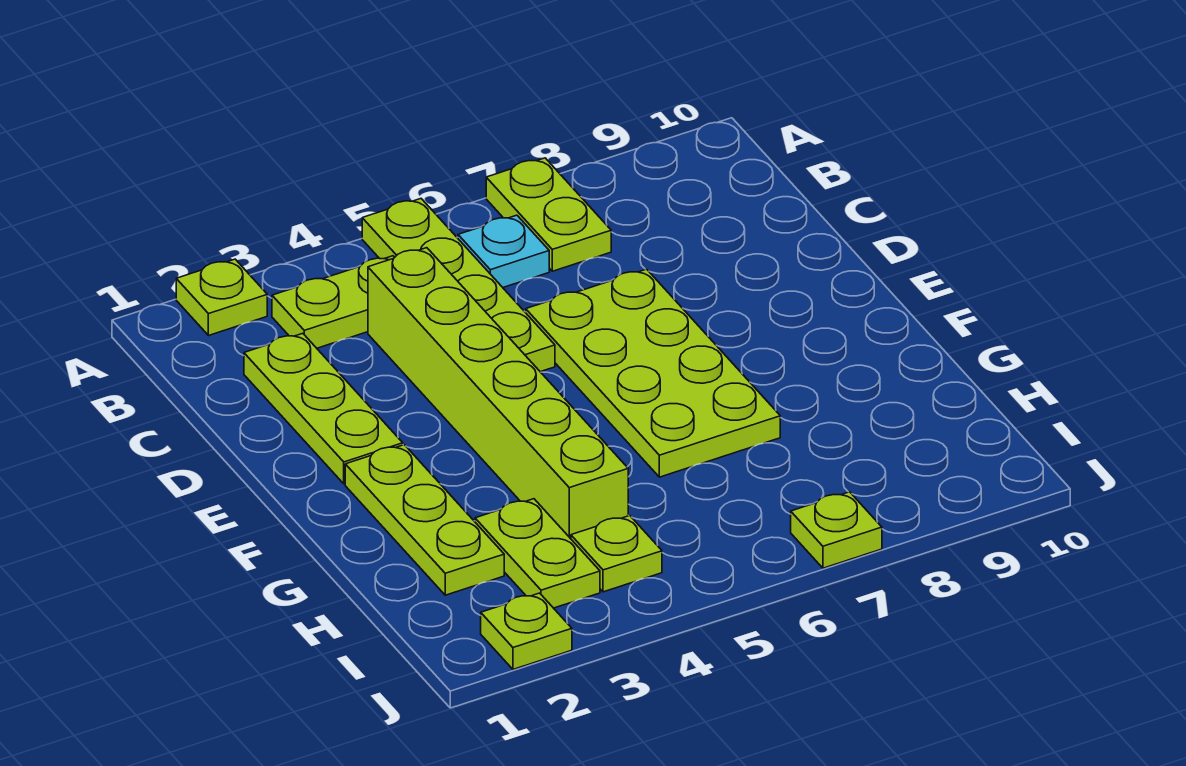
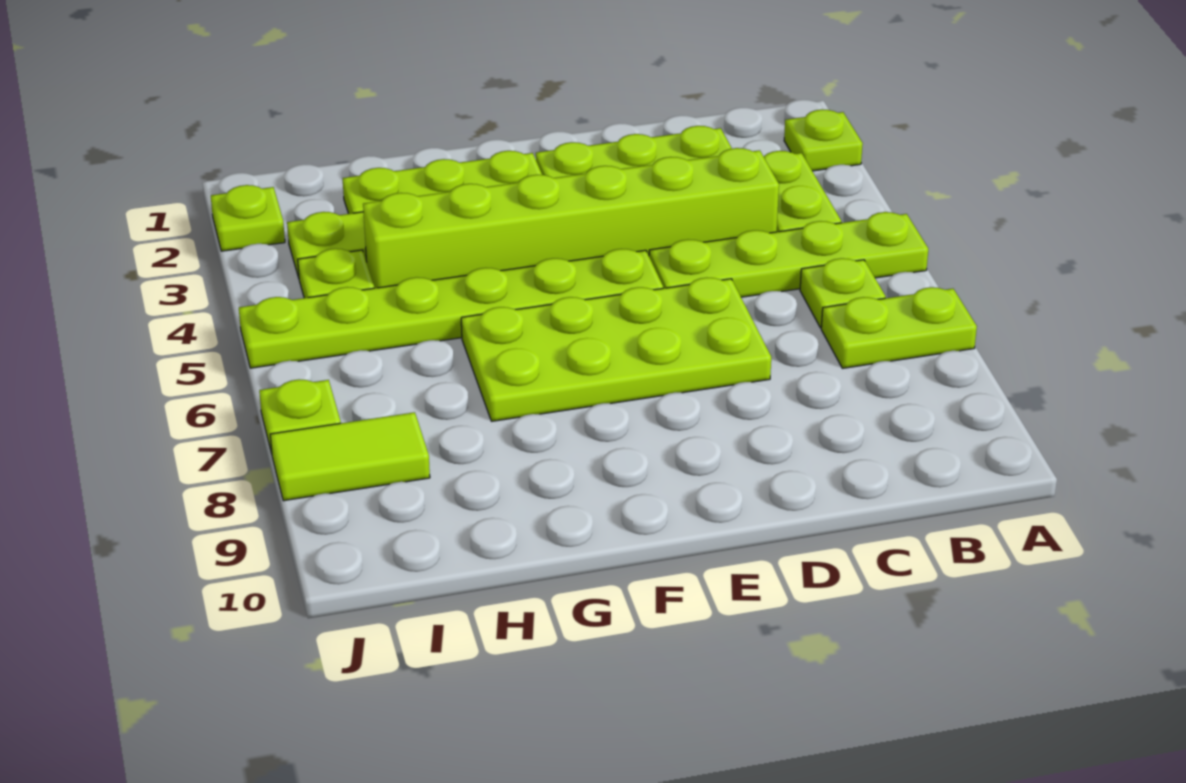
cyan plate B6 level 1 -> lime plate B6 level 1
none -> lime plate E5:J5 level 1
none -> lime tile I8:J8 level 1

